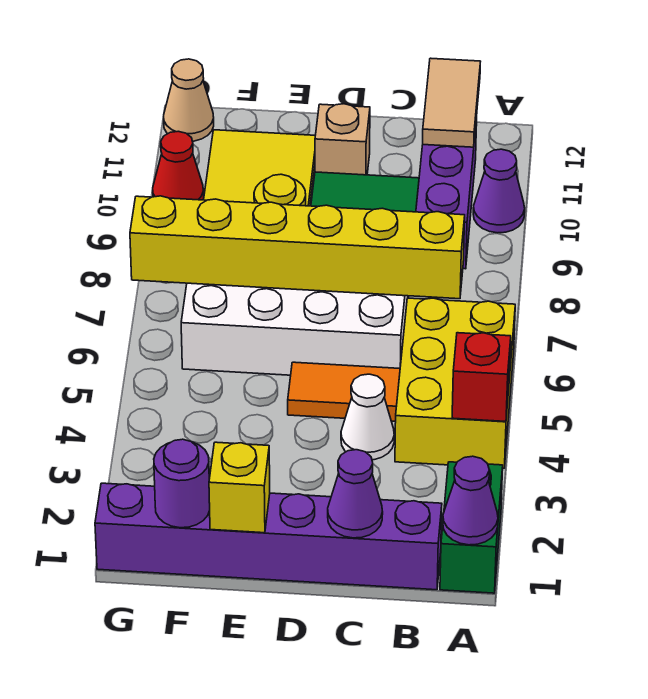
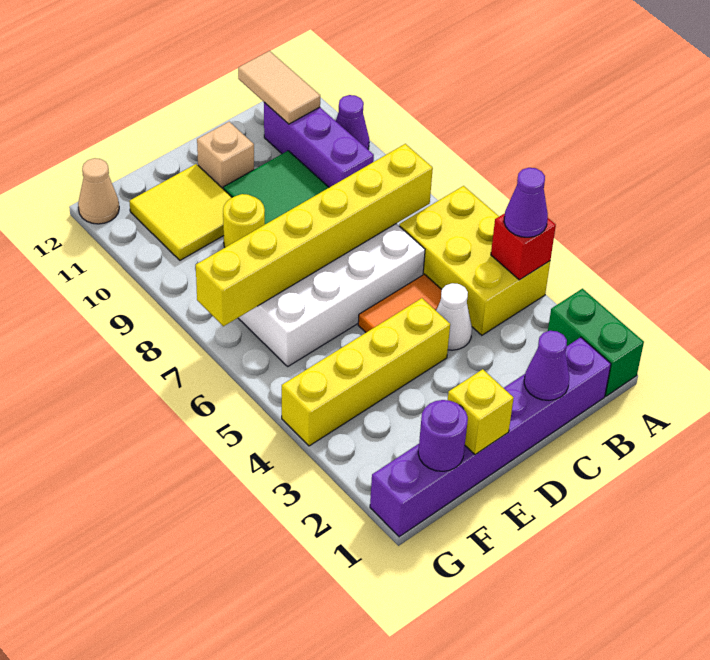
purple cone A1 level 2 -> purple cone A4 level 3
none -> yellow brick D4:G4 level 1
red cone G10 level 1 -> none

